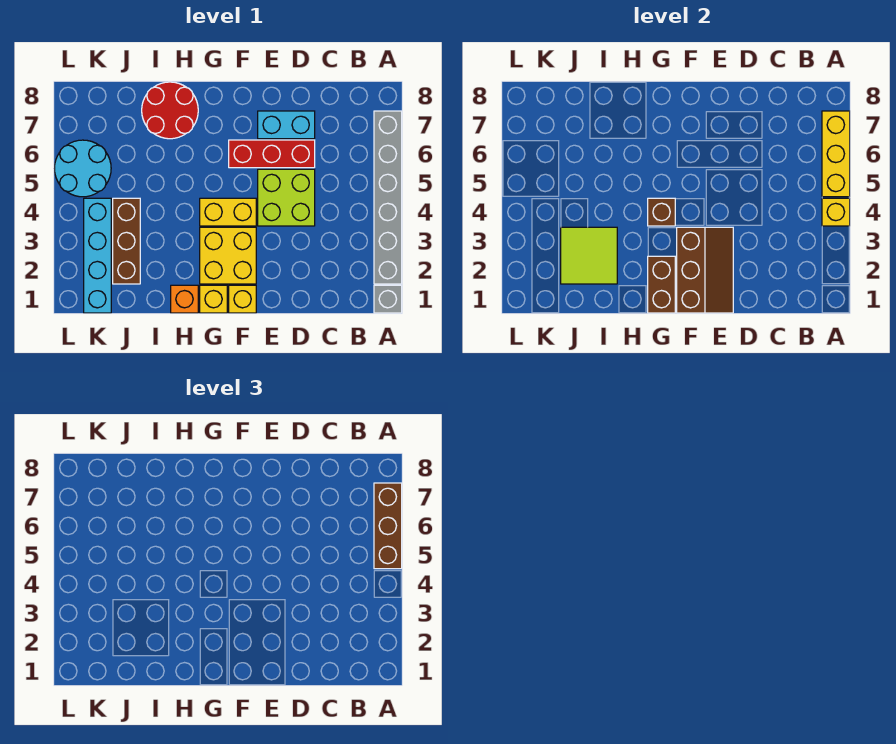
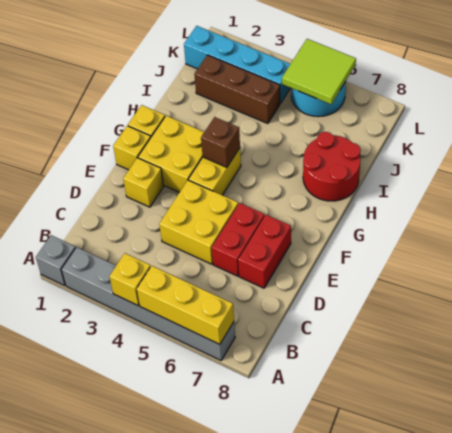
brown brick A5:A7 level 3 -> none
lime brick D4:E5 level 1 -> yellow brick D4:E5 level 1
red brick D6:F6 level 1 -> red brick D6:E6 level 1
cyan brick D7:E7 level 1 -> red brick D7:E7 level 1
brown slope E1:F3 level 2 top F -> none
none -> yellow brick E2 level 1
brown brick G1:G2 level 2 -> none
orange brick H1 level 1 -> none
lime tile I2:J3 level 2 -> lime tile K5:L6 level 2

